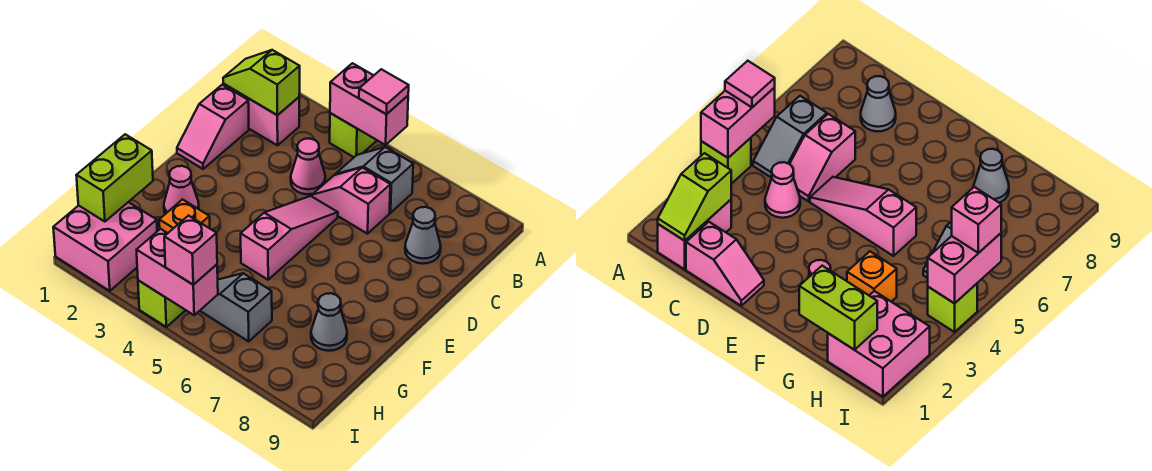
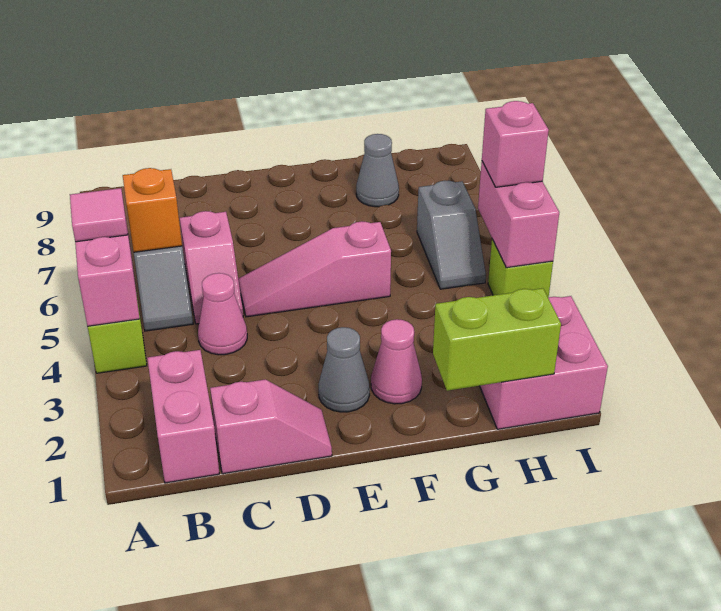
lime slope B1:B2 level 2 top 2 -> none
grey cone C8 level 1 -> grey cone E2 level 1
orange brick G3 level 1 -> orange brick B6 level 2

